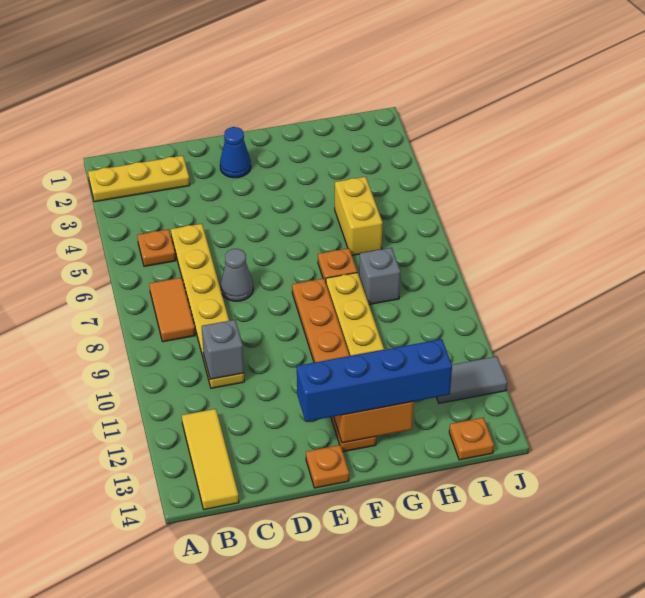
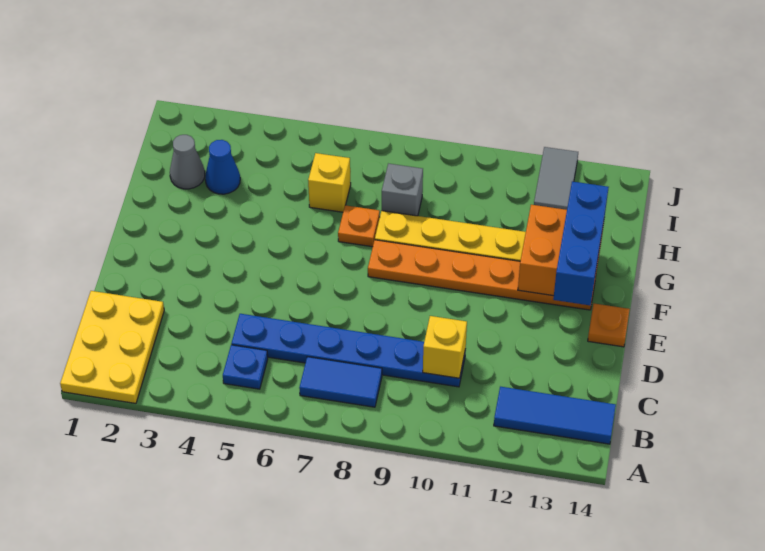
yellow plate A2:C2 level 1 -> yellow plate A1:C2 level 1
orange plate B5 level 1 -> blue plate B5 level 1
orange tile B7:B8 level 1 -> blue tile B7:B8 level 1
yellow tile B12:B14 level 1 -> blue tile B12:B14 level 1
yellow plate C5:C10 level 1 -> blue plate C5:C10 level 1
grey brick C10 level 2 -> yellow brick C10 level 2
grey cone D7 level 1 -> grey cone H2 level 1
blue cone E2 level 1 -> blue cone H3 level 1
blue brick E13:H13 level 3 -> blue brick E13:G13 level 3
yellow brick H5:H6 level 1 -> yellow brick H6 level 1
orange plate I14 level 1 -> none

